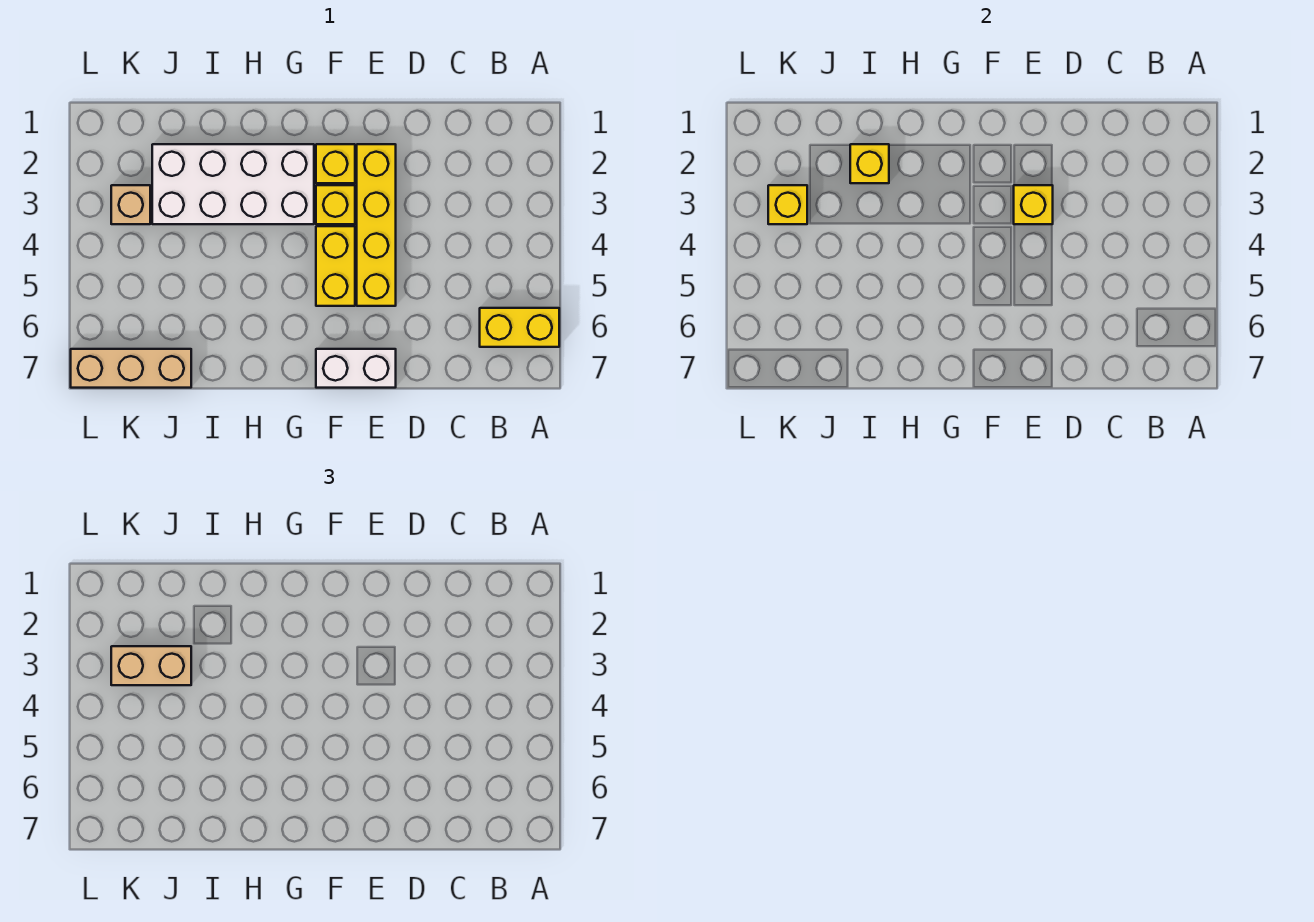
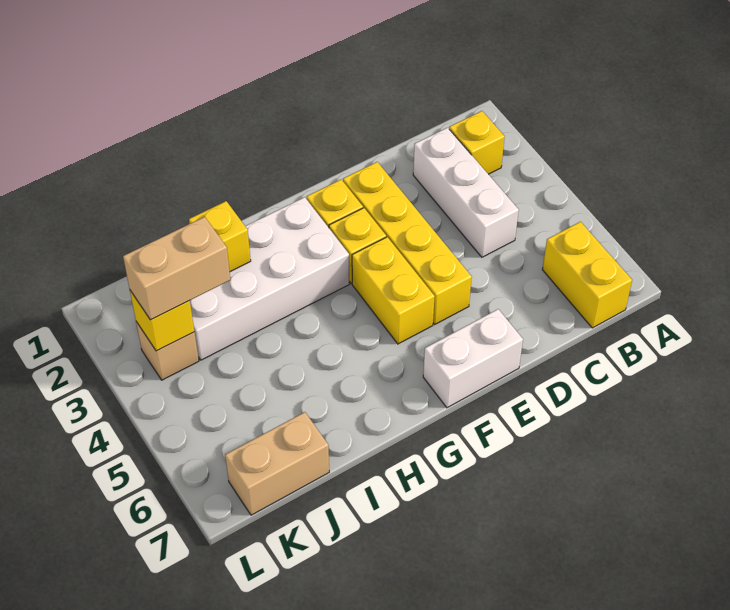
yellow brick A6:B6 level 1 -> yellow brick B6:B7 level 1
none -> white brick C2:C4 level 1
yellow brick E3 level 2 -> yellow brick B2 level 1
tan brick J7:L7 level 1 -> tan brick J7:K7 level 1

